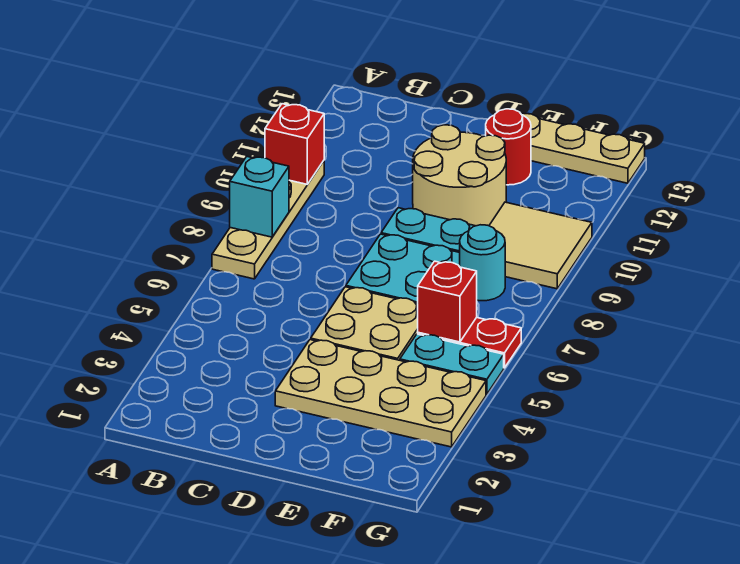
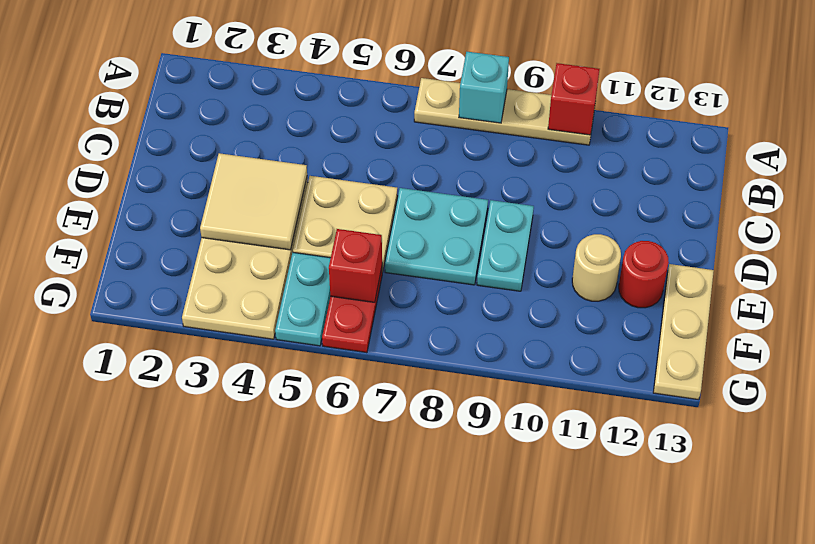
tan round brick D10:E11 level 1 -> tan round brick E11 level 1
cyan round brick F8 level 1 -> none
tan tile F9:G10 level 1 -> tan tile D3:E4 level 2

